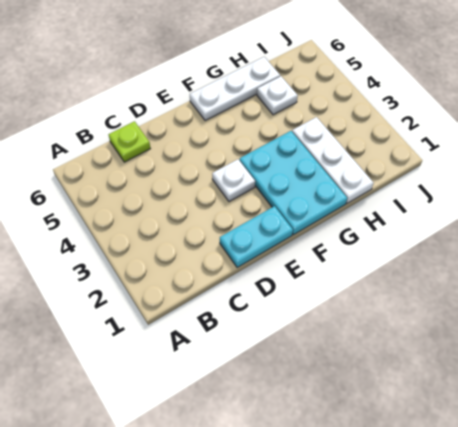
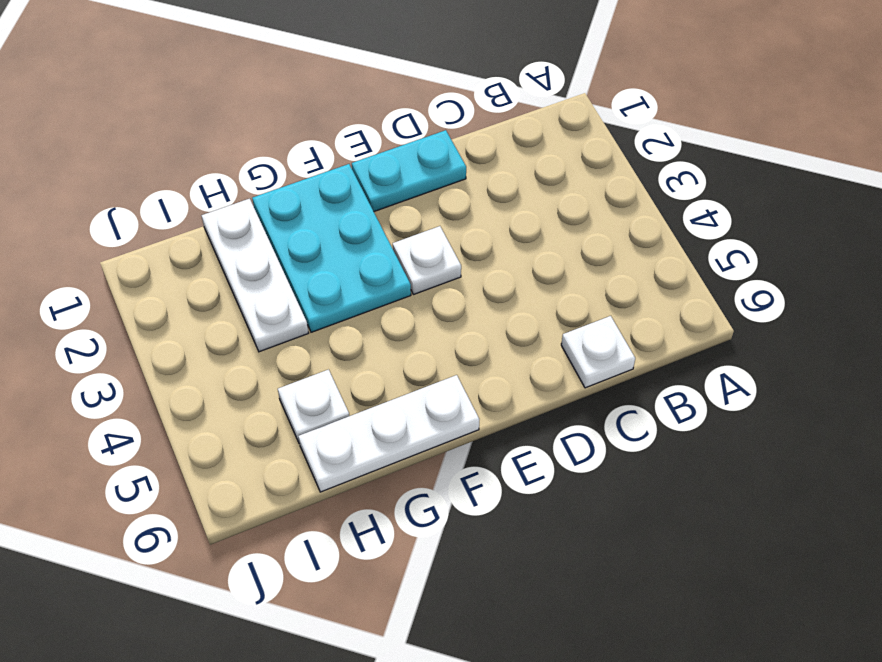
lime plate C6 level 1 -> white plate C6 level 1

